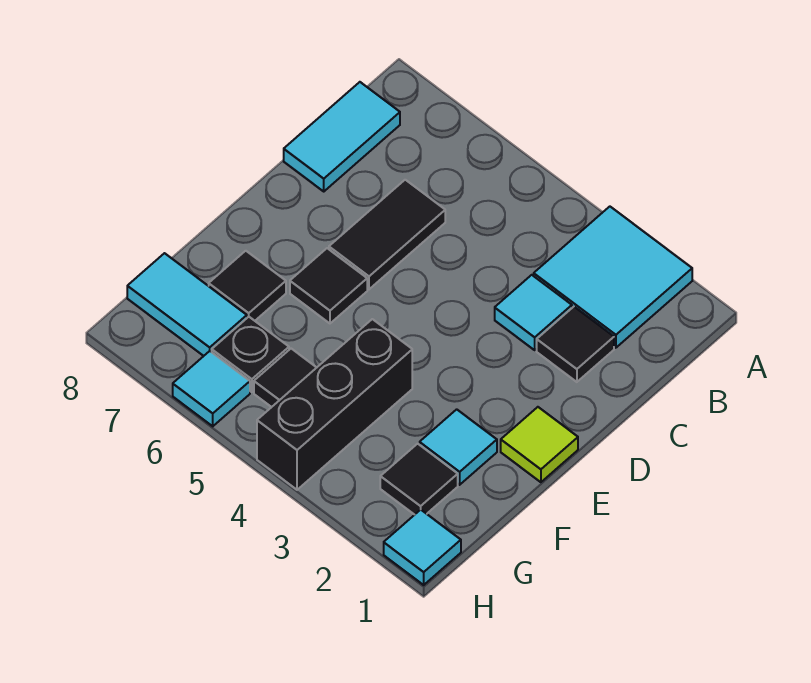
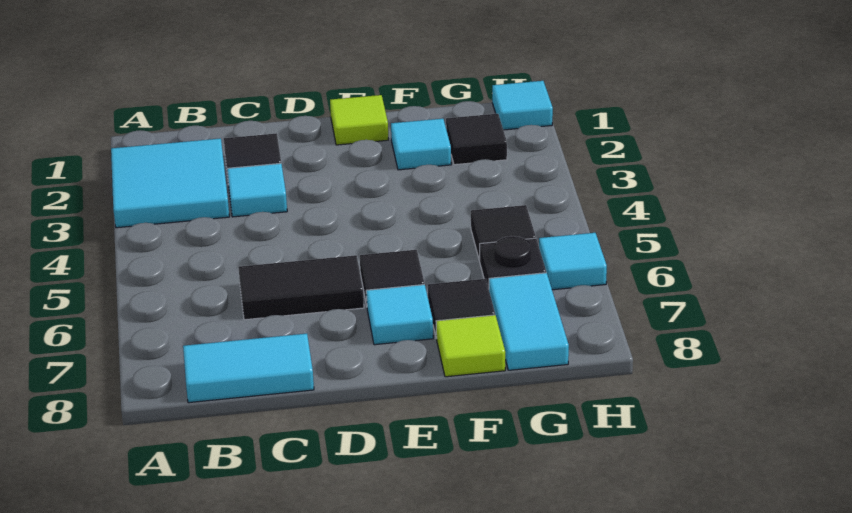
none -> cyan tile E7 level 1
black brick F4:H4 level 1 -> none
none -> lime tile F8 level 1

